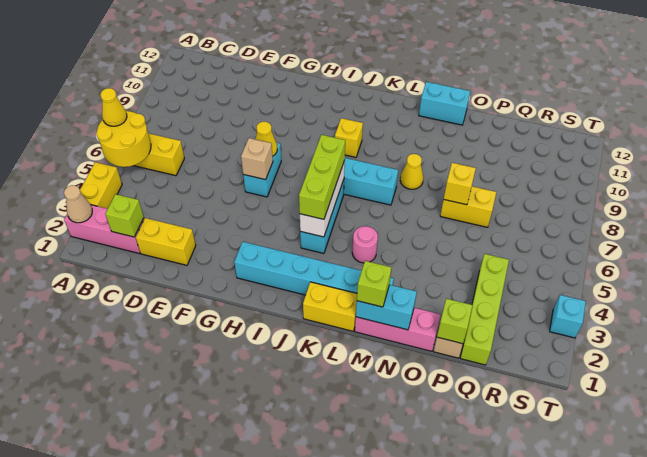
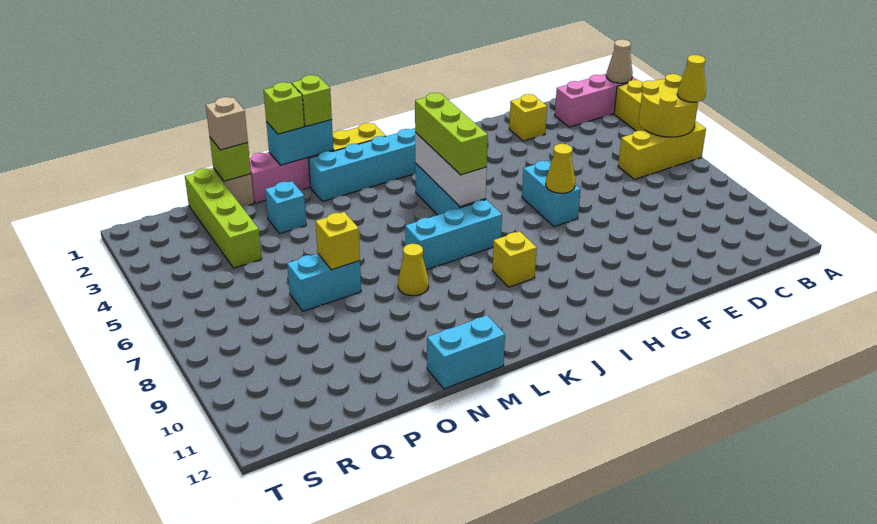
lime brick C2 level 2 -> lime brick N1 level 3
yellow brick D2:E2 level 1 -> yellow brick E2 level 1
tan brick G6 level 2 -> tan brick P1 level 3
pink round brick L4 level 1 -> none
yellow brick O7:P7 level 1 -> cyan brick O7:P7 level 1
cyan brick T3 level 1 -> cyan brick O3 level 1

